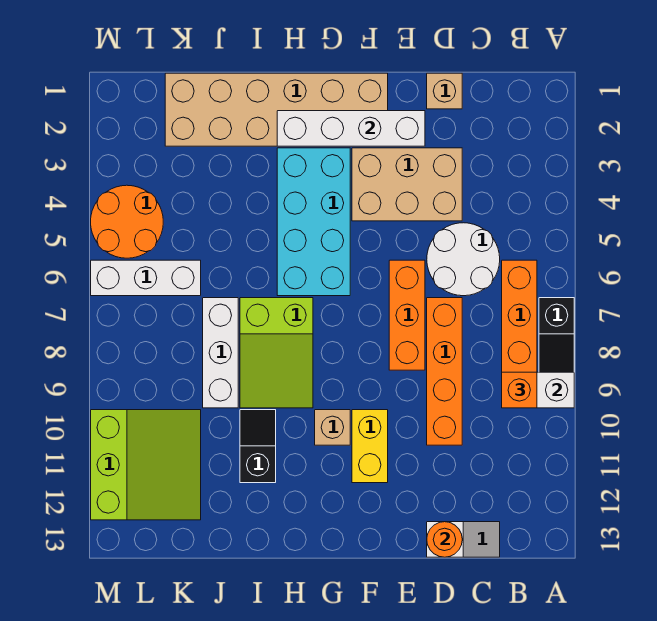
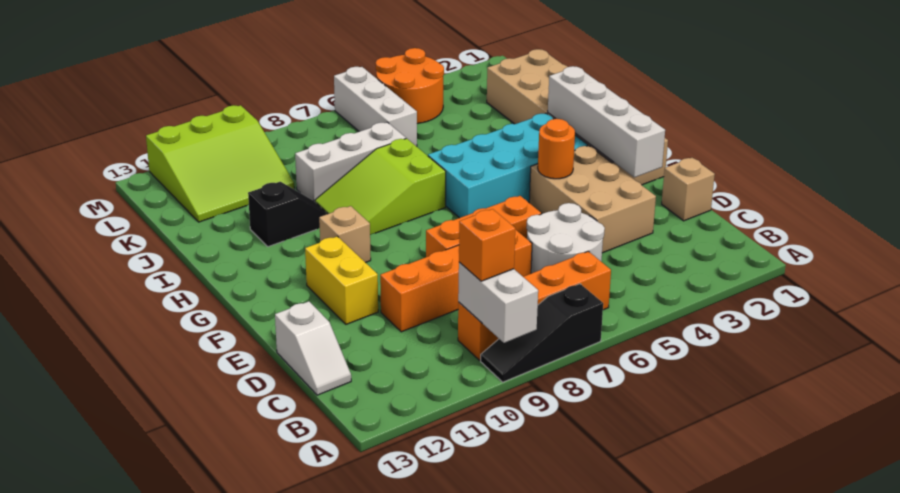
orange round brick D13 level 2 -> orange round brick F4 level 2
yellow brick F10:F11 level 1 -> yellow brick E11:F11 level 1

